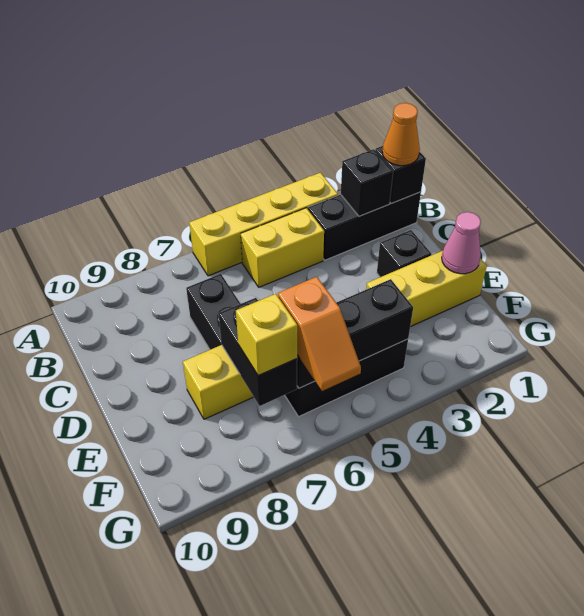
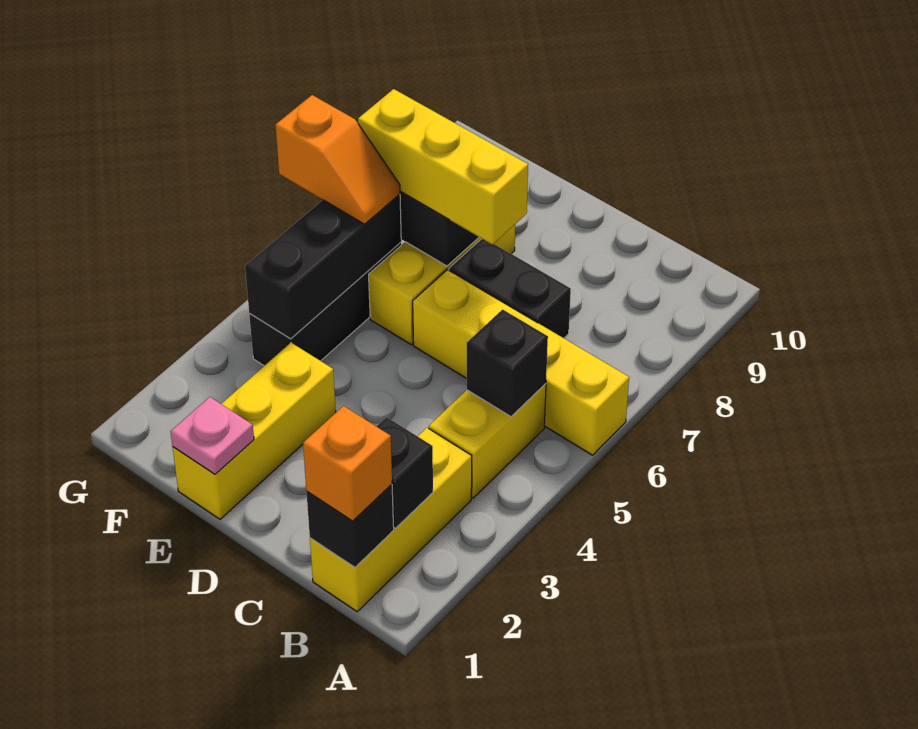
yellow brick A3:A6 level 1 -> yellow brick A6:D6 level 1
black brick B1:B3 level 1 -> yellow brick B1:B3 level 1
orange cone B1 level 3 -> orange brick B1 level 3
black brick D2 level 1 -> black brick B5 level 2
pink cone E1 level 2 -> pink plate E1 level 2
orange slope F6:G6 level 3 top F -> orange slope F6:G6 level 3 top G
yellow brick F7 level 3 -> yellow brick D7:F7 level 3

